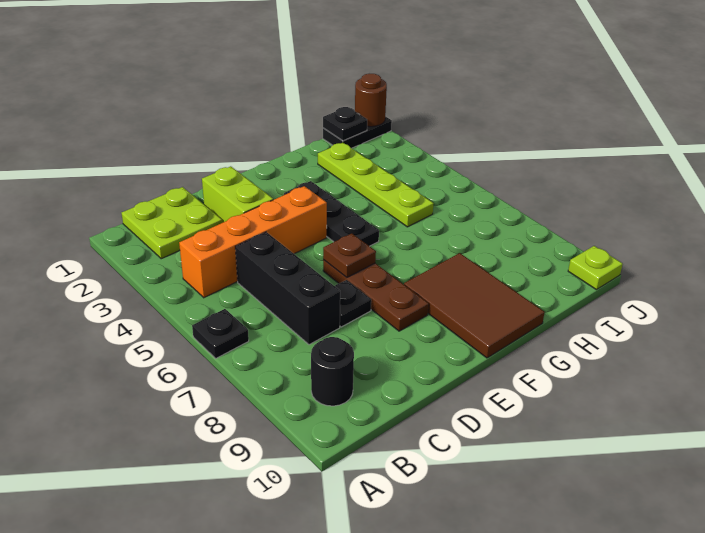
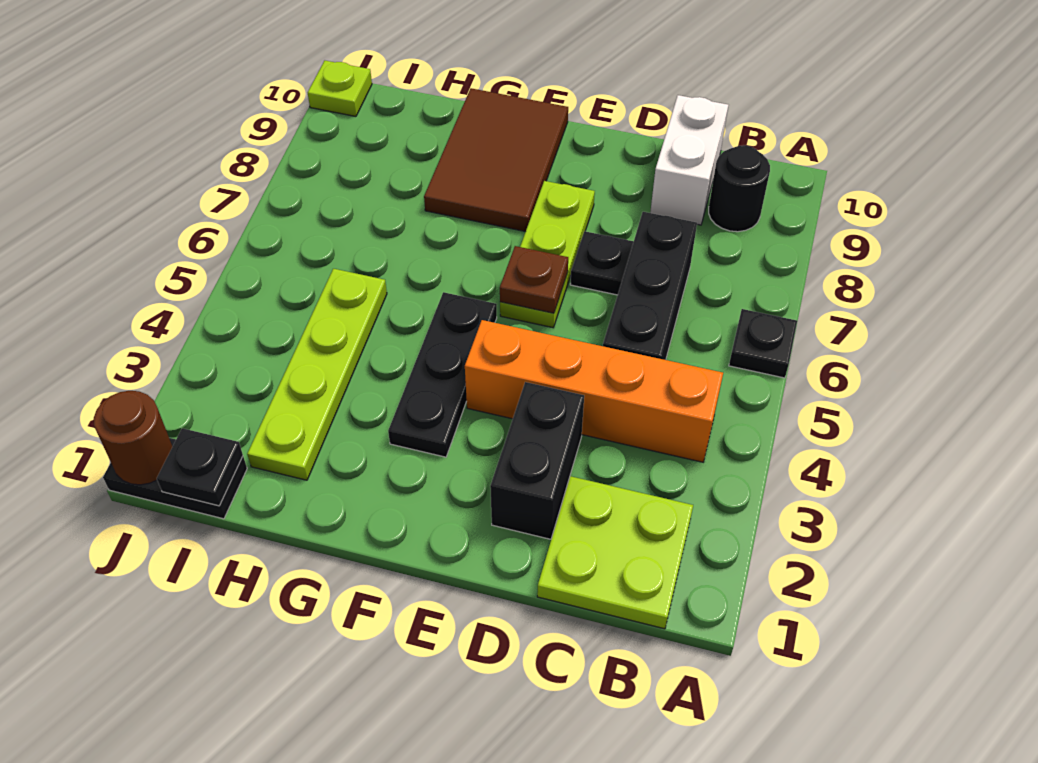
none -> white brick C9:C10 level 1
lime brick D2:D3 level 1 -> black brick D2:D3 level 1
brown plate E6:E8 level 1 -> lime plate E6:E8 level 1

